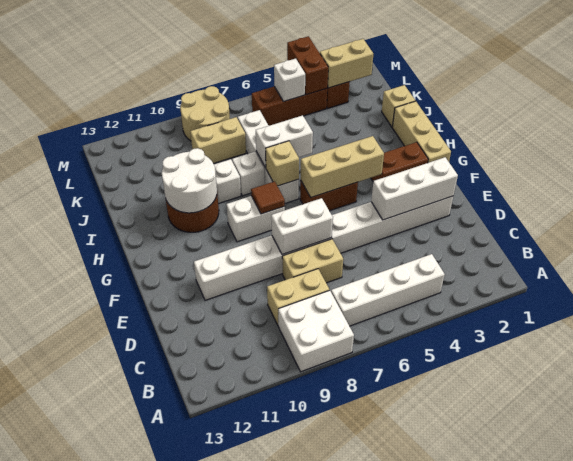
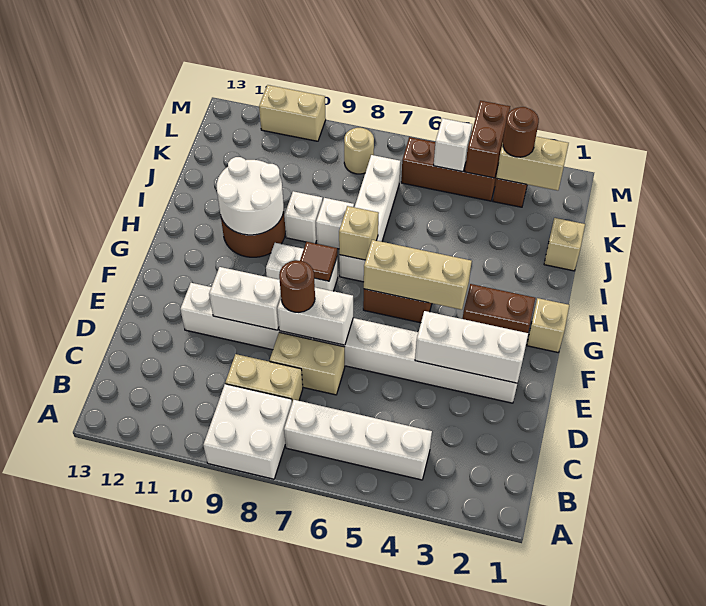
none -> brown round brick E8 level 3
tan brick G1:I1 level 1 -> tan brick G1 level 1
white brick I6:I7 level 2 -> white brick E9:E10 level 2
tan brick K8:K9 level 1 -> tan brick M10:M11 level 1
none -> brown round brick L3 level 3
tan round brick L8:M9 level 1 -> tan round brick L8 level 1

